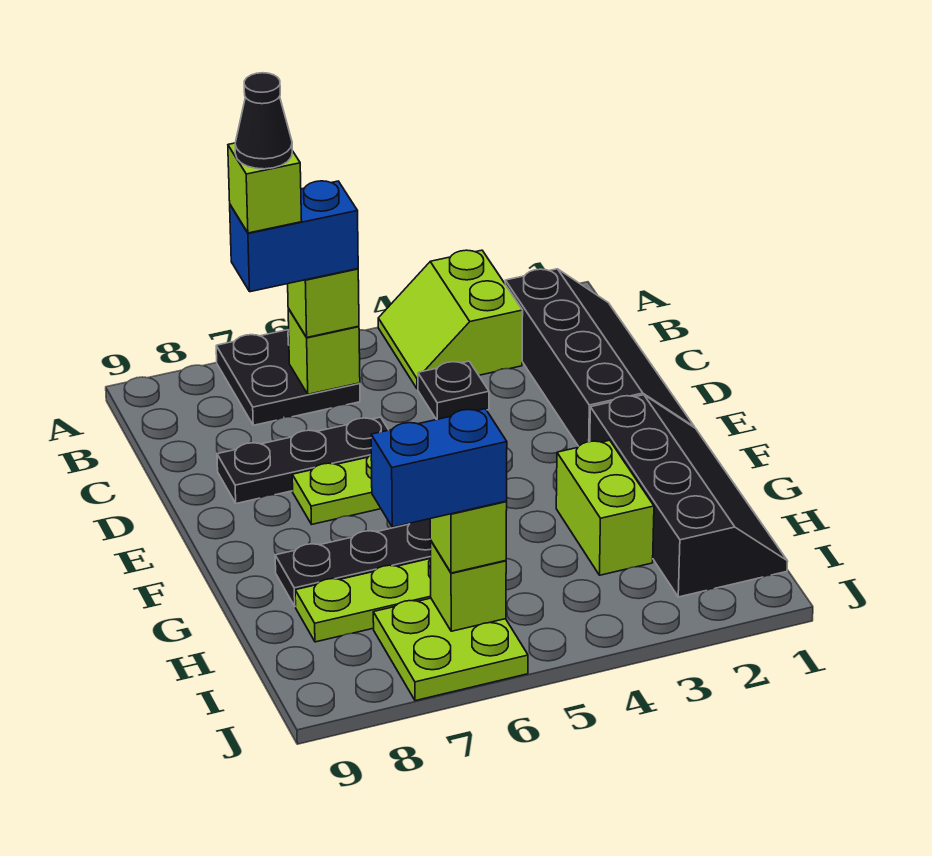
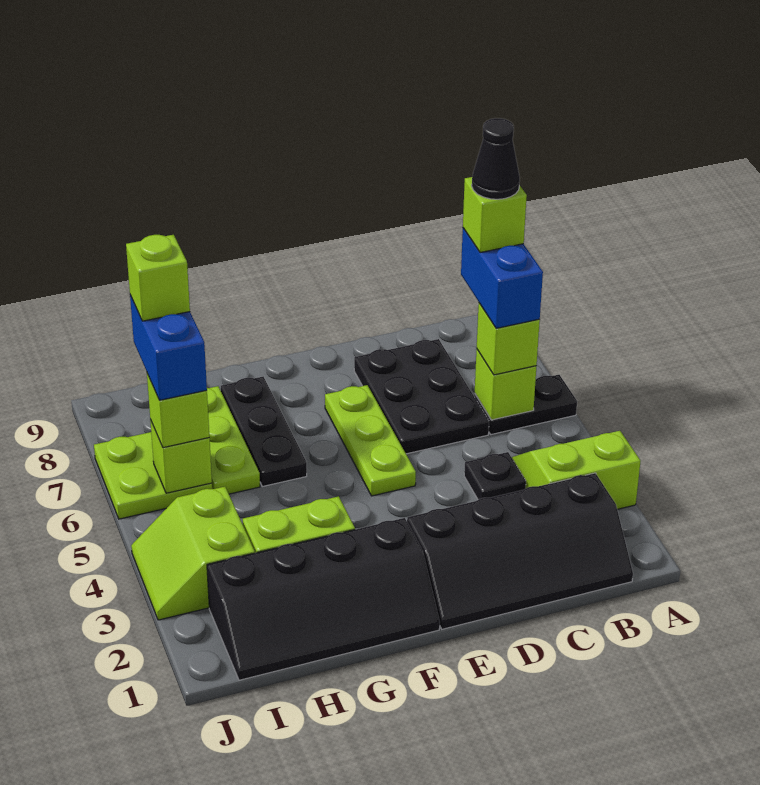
black plate A6:B7 level 1 -> black plate A6:B6 level 1
black plate D6:D8 level 1 -> black plate C6:D8 level 1
none -> lime slope I3:J4 level 1 top I
none -> lime brick I7 level 5

